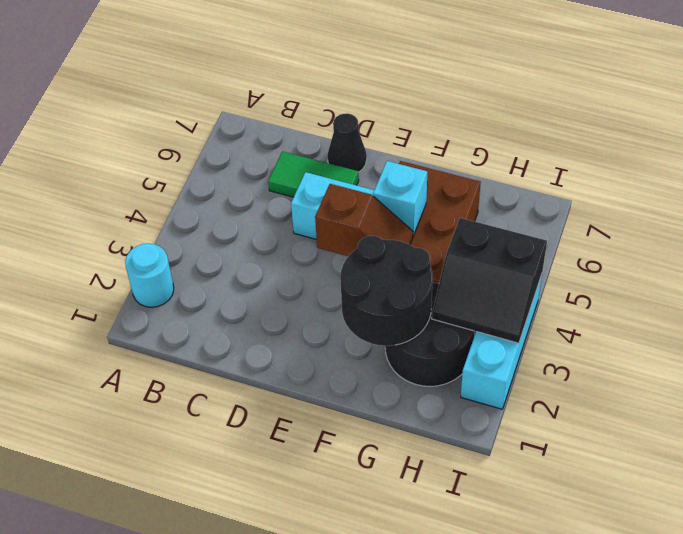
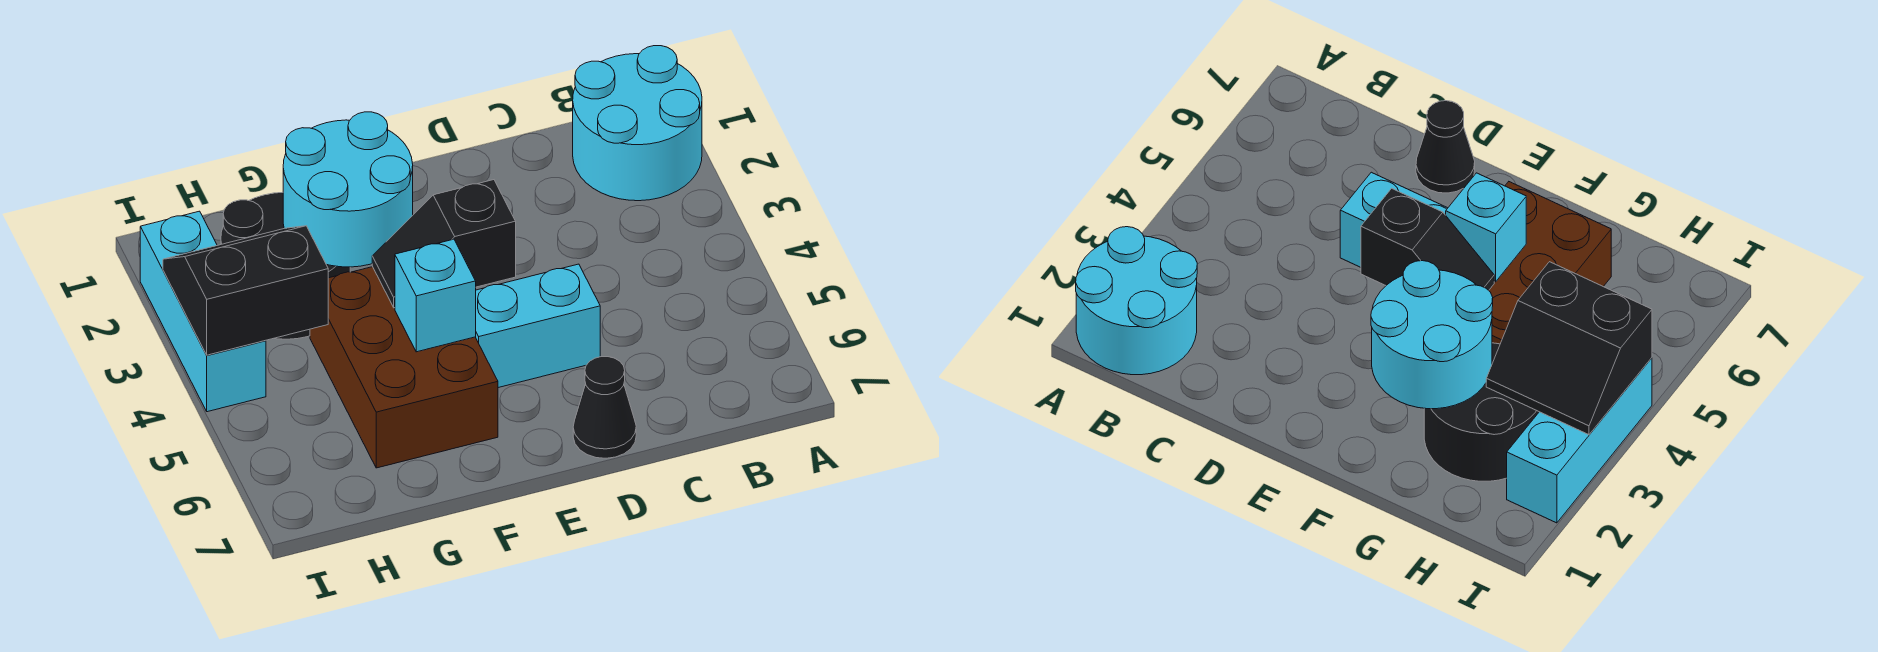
cyan round brick A2 level 1 -> cyan round brick A1:B2 level 1
green tile C6:D6 level 1 -> none
brown slope E4:F4 level 2 top E -> black slope E4:F4 level 2 top E
black round brick F2:G3 level 2 -> cyan round brick F2:G3 level 2

